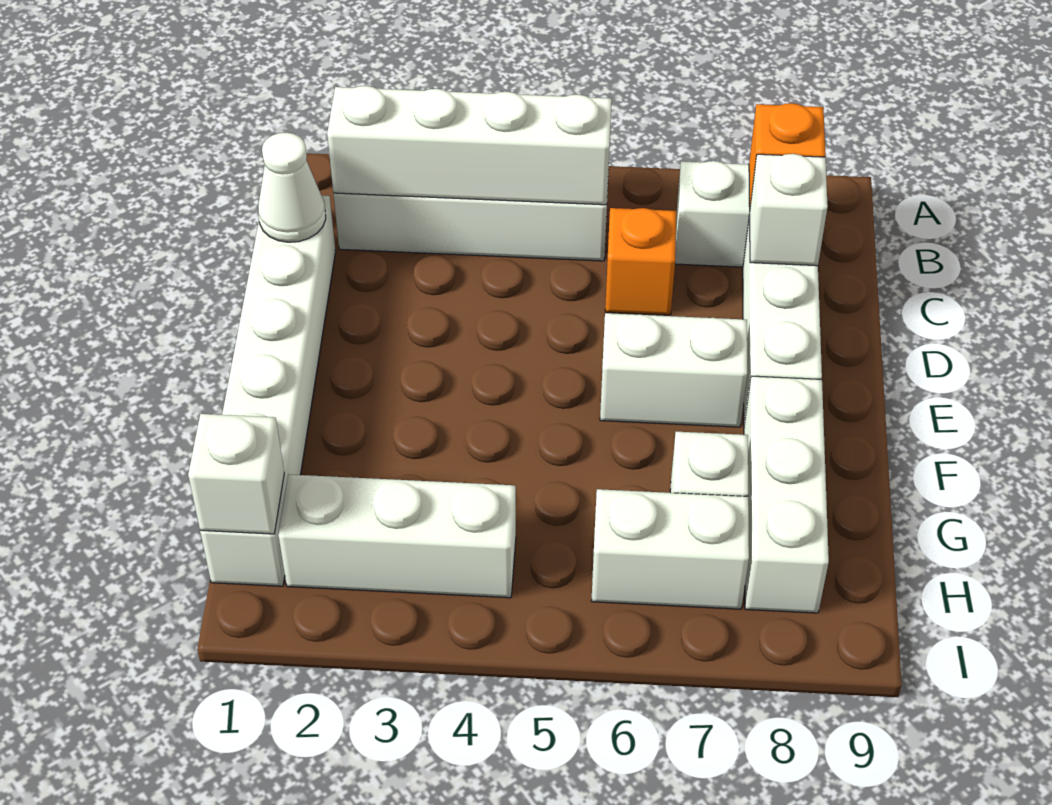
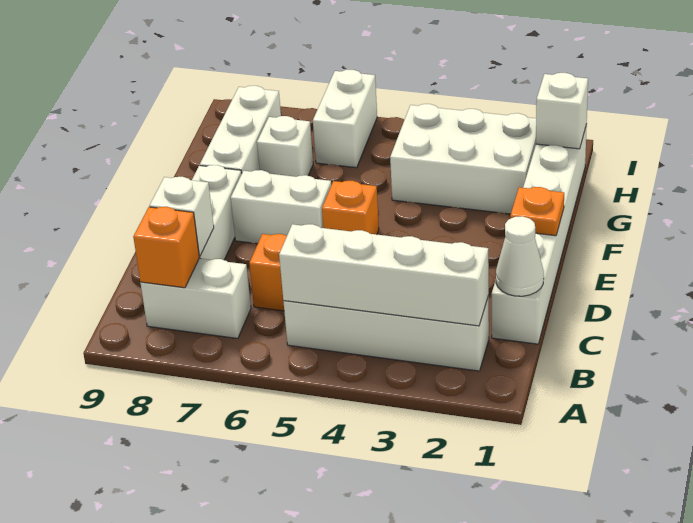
none -> orange plate E1 level 2
none -> orange brick E5 level 1
white brick H2:H4 level 1 -> white brick G2:H4 level 1
white brick H6:H7 level 1 -> white brick H6:I6 level 1

